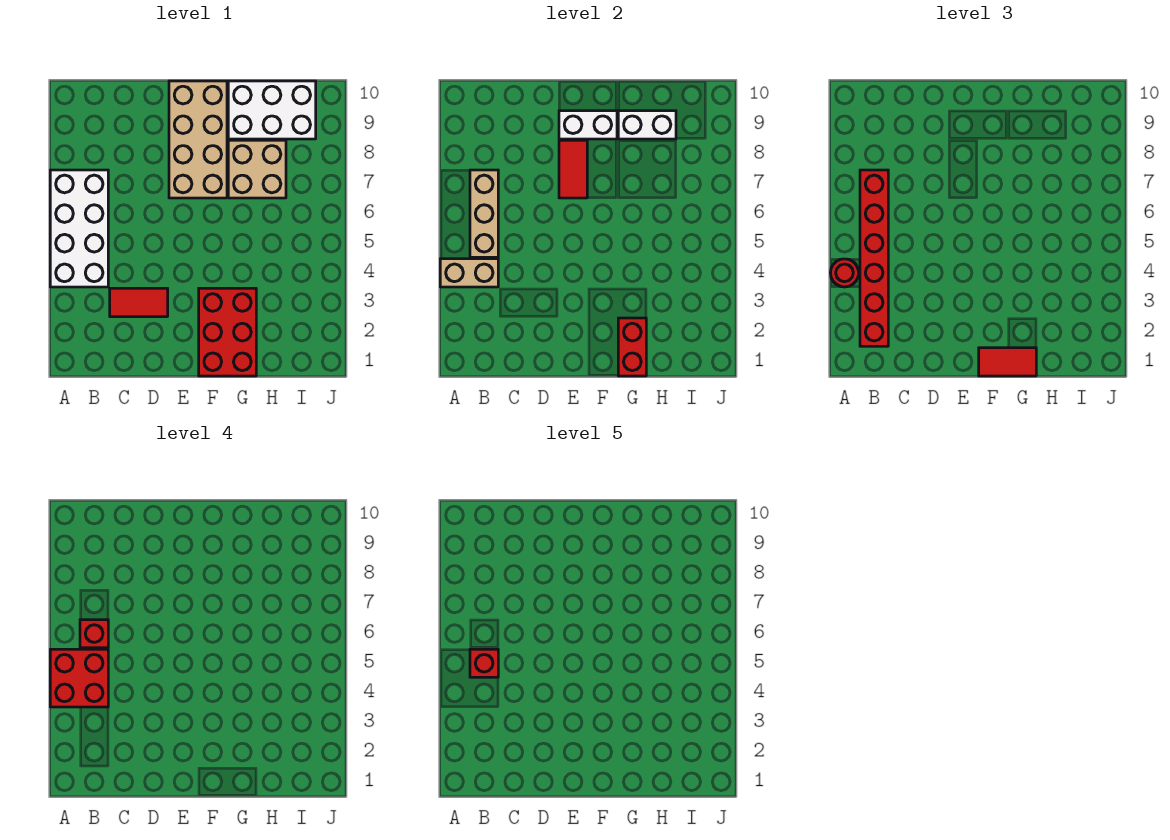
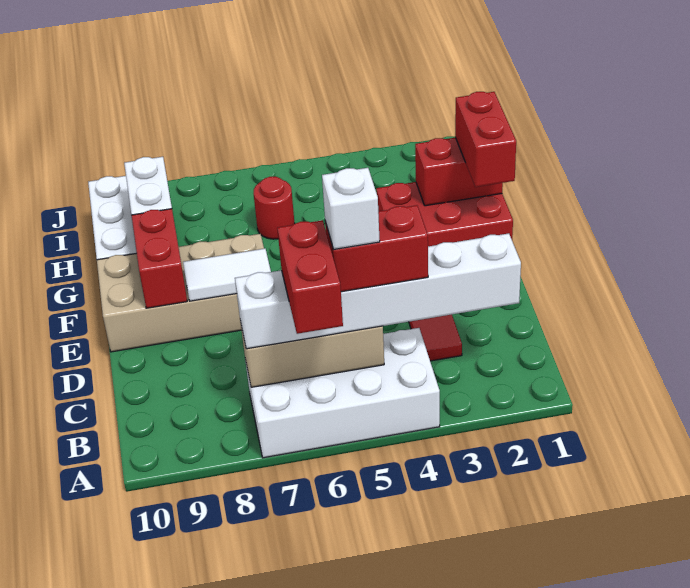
tan brick A4:B4 level 2 -> none
red round brick A4 level 3 -> red round brick H6 level 1
red brick A4:B5 level 4 -> red brick B4:B5 level 4
red brick B2:B7 level 3 -> white brick B2:B7 level 3
red brick B5 level 5 -> white brick B5 level 5
red brick B6 level 4 -> red brick A6:B6 level 4
red tile E7:E8 level 2 -> white tile E7:E8 level 2
white brick E9:F9 level 2 -> red brick E9:F9 level 2
red tile F1:G1 level 3 -> red brick F1:G1 level 3
tan brick G7:H8 level 1 -> none

